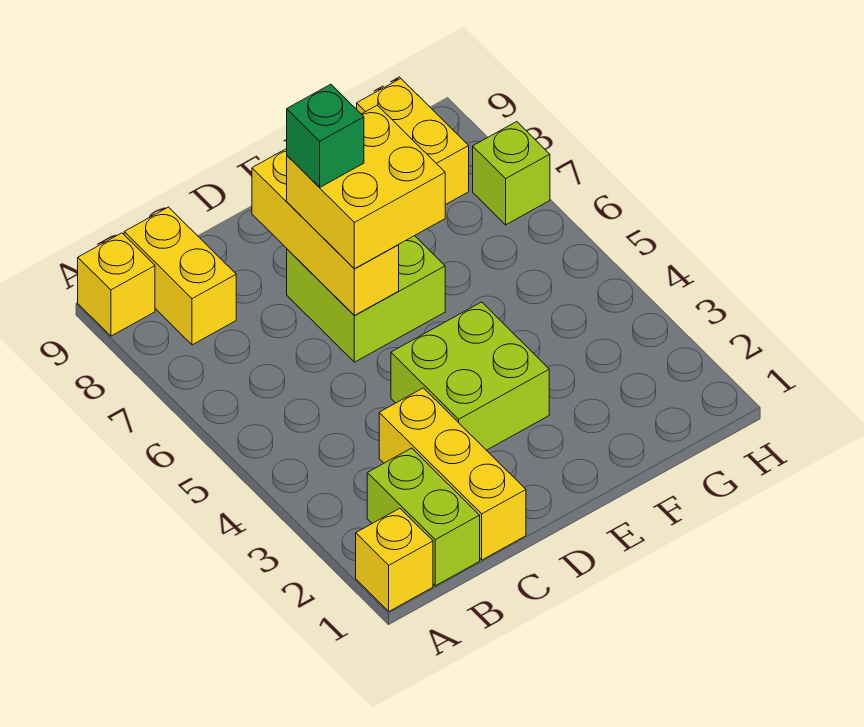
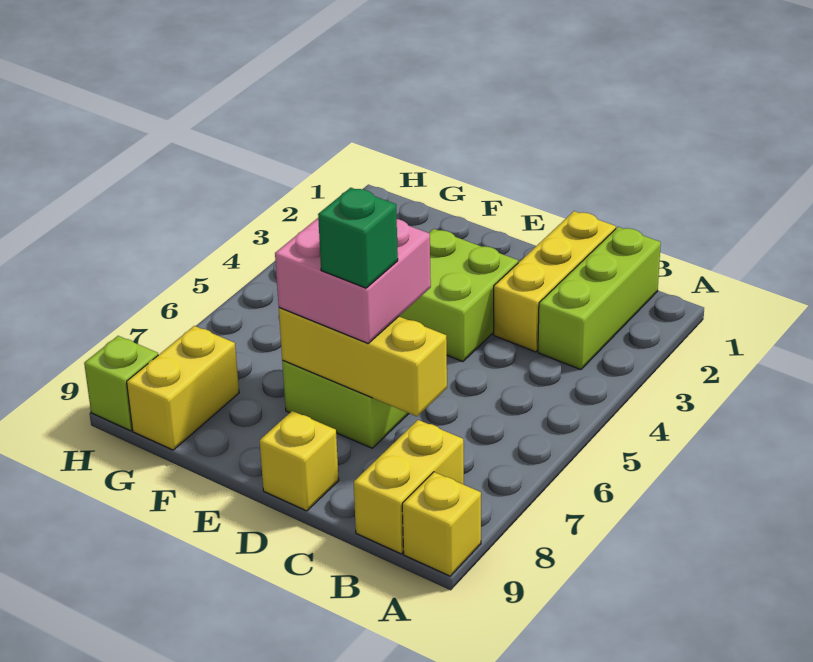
yellow brick A1 level 1 -> yellow brick D9 level 1
lime brick B1:B2 level 1 -> lime brick B1:B3 level 1
yellow brick D6:D8 level 2 -> yellow brick C7:E7 level 2
yellow brick D6:E7 level 3 -> pink brick D6:E7 level 3
lime brick H7 level 1 -> lime brick H9 level 1

